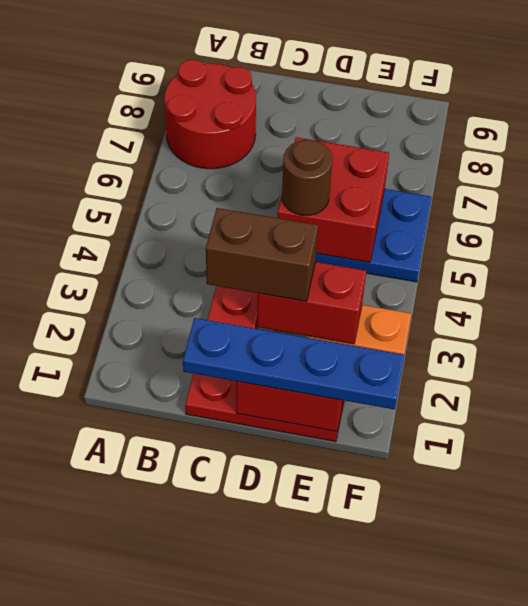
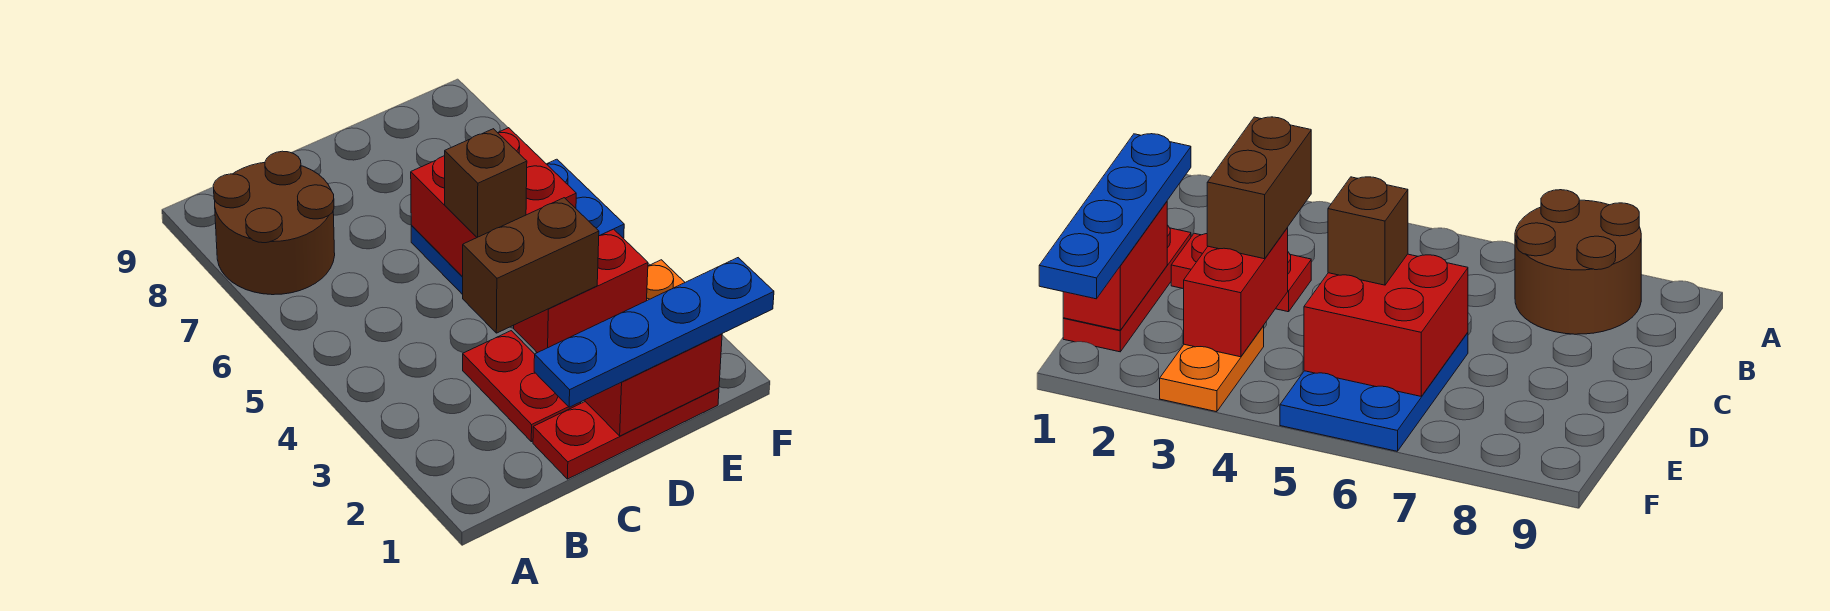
red round brick A7:B8 level 1 -> brown round brick A7:B8 level 1
brown round brick D5 level 3 -> brown brick D5 level 3

